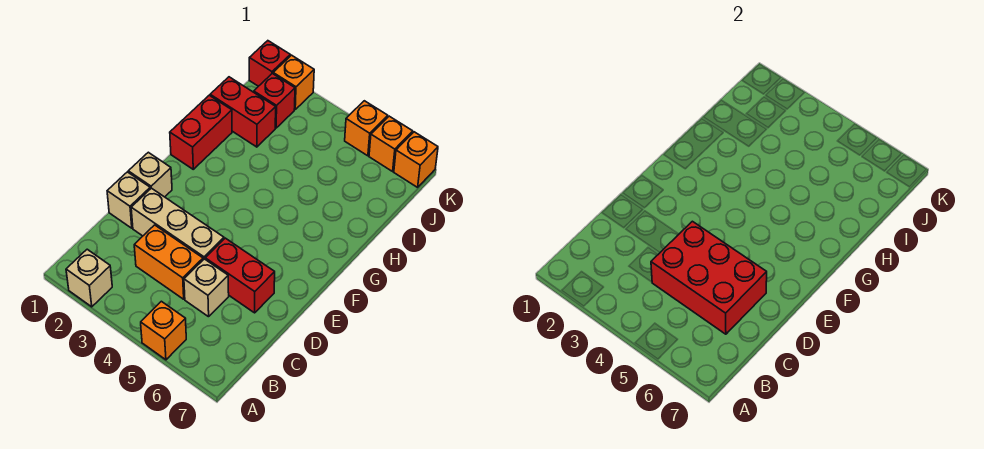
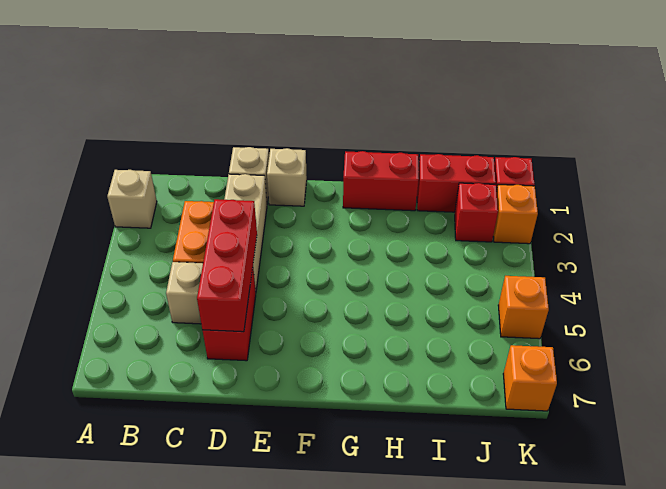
orange brick A5 level 1 -> none
red brick C4:D6 level 2 -> red brick D4:D6 level 2
red brick I1:I2 level 1 -> red brick I1:J1 level 1
orange brick K6 level 1 -> none

